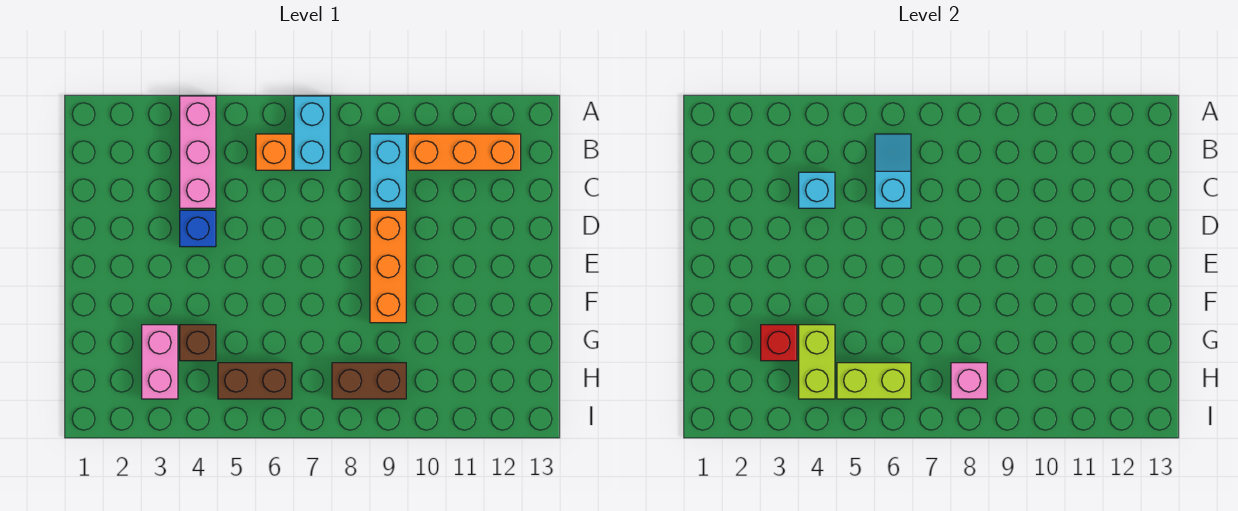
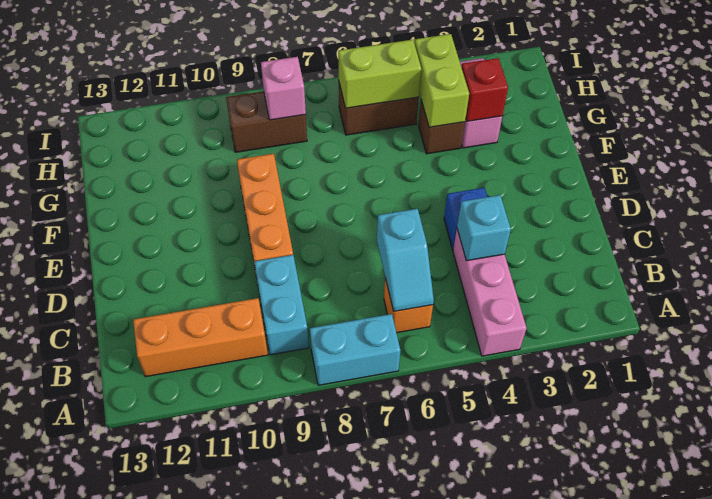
cyan brick A7:B7 level 1 -> cyan brick A7:A8 level 1

